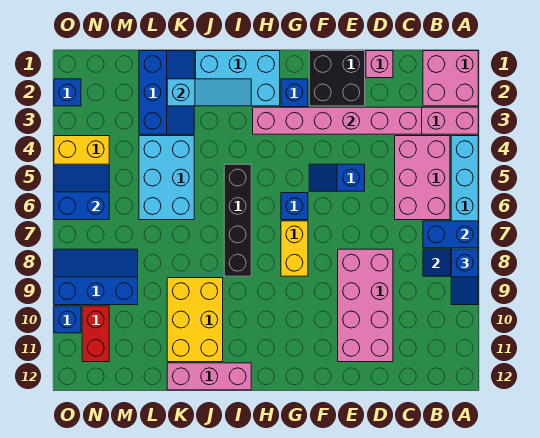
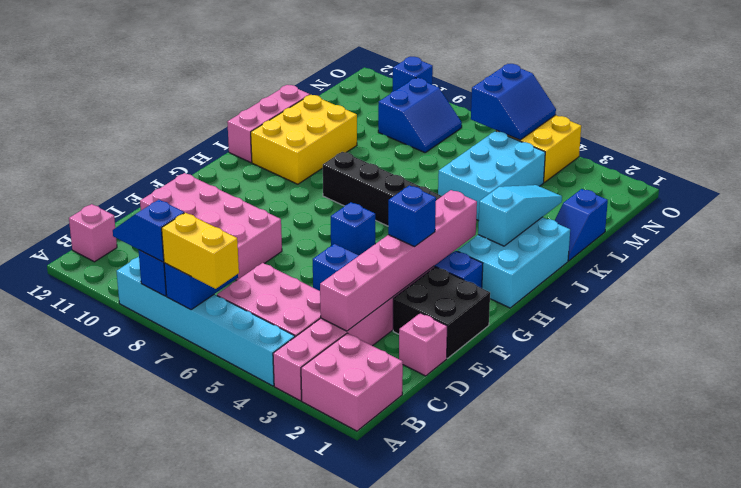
none -> pink brick B12 level 1
yellow brick G7:G8 level 1 -> yellow brick A6:A7 level 3
cyan slope I2:K2 level 2 top K -> cyan slope I2:K2 level 2 top I
yellow brick J9:K11 level 1 -> yellow brick I10:K11 level 1
blue slope K1:L3 level 1 top L -> blue slope K1:L1 level 1 top L
cyan brick K4:L6 level 1 -> cyan brick K4:M5 level 1
blue slope M8:O9 level 1 top 9 -> blue slope M8:N9 level 1 top 9
red brick N10:N11 level 1 -> none
blue brick O2 level 1 -> blue brick F3 level 3

